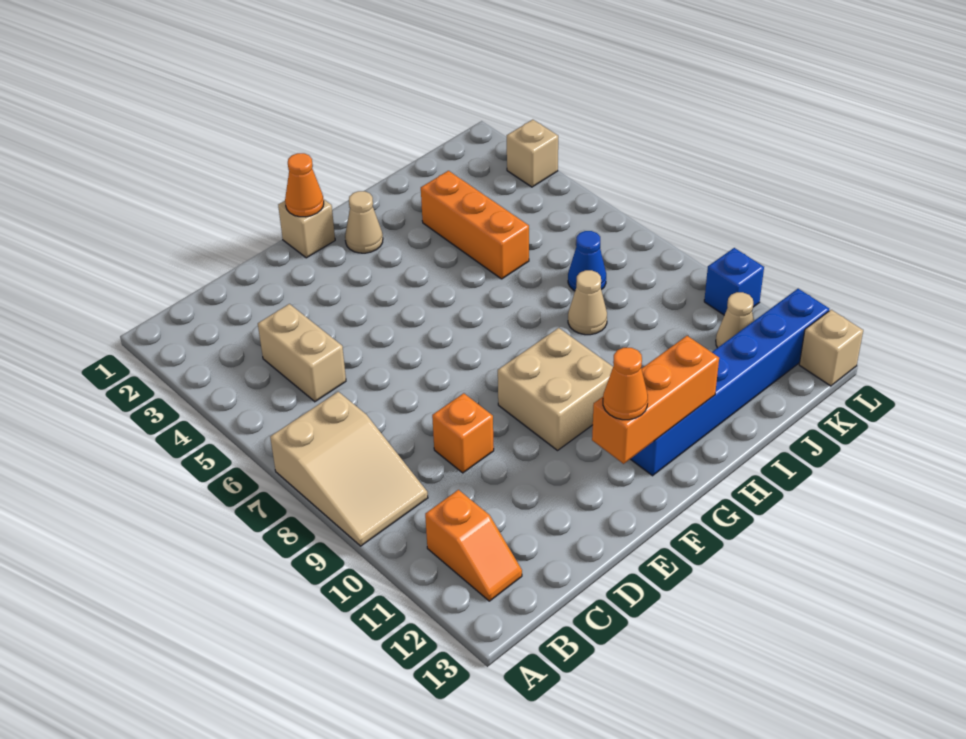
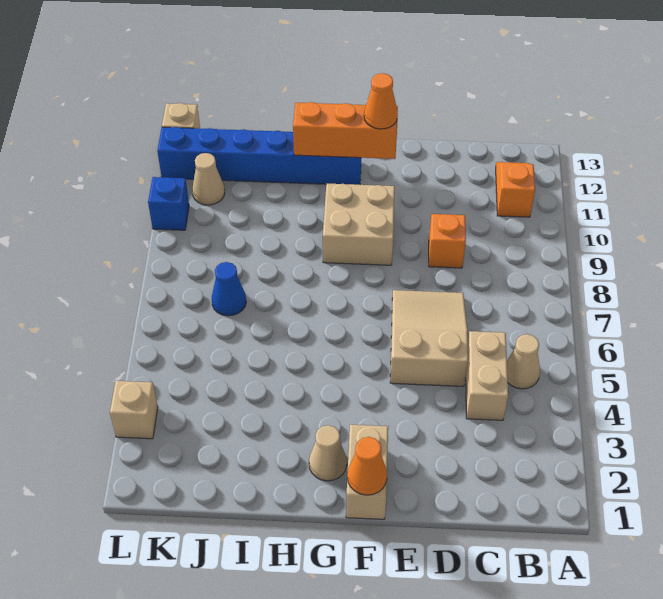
tan slope A7:B9 level 1 top 7 -> tan slope D5:E7 level 1 top 5
tan brick F1 level 1 -> tan brick F1:F2 level 1
orange brick I3:I5 level 1 -> none
tan cone I8 level 1 -> tan cone B5 level 1

